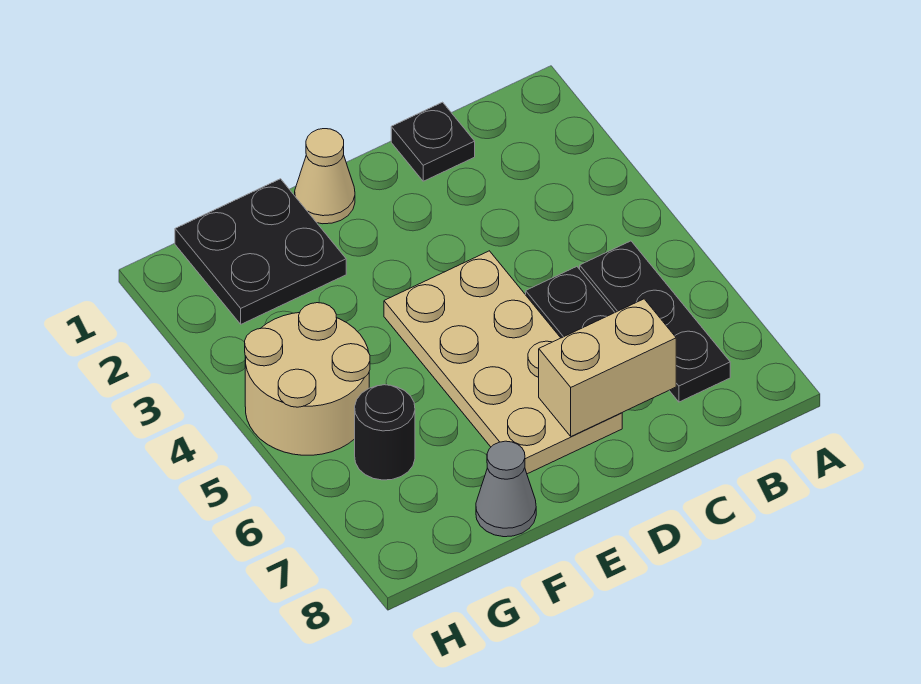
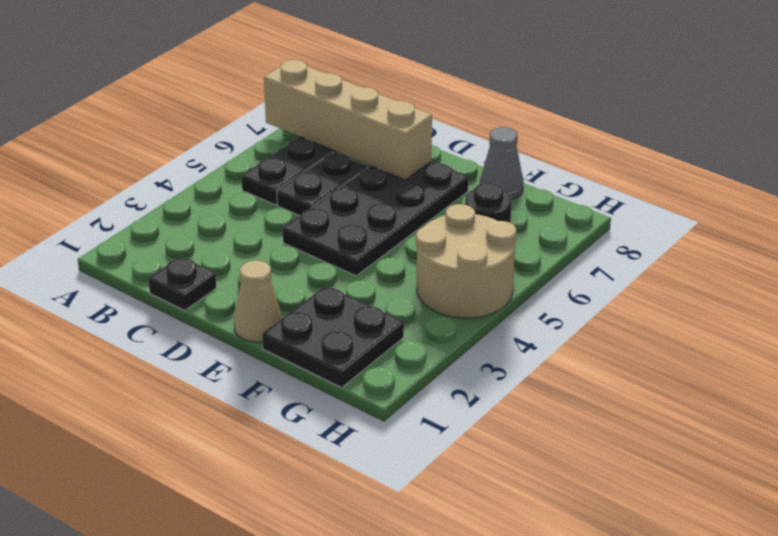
tan brick C7:D7 level 2 -> tan brick A7:D7 level 2
tan plate D4:E7 level 1 -> black plate D4:E7 level 1

